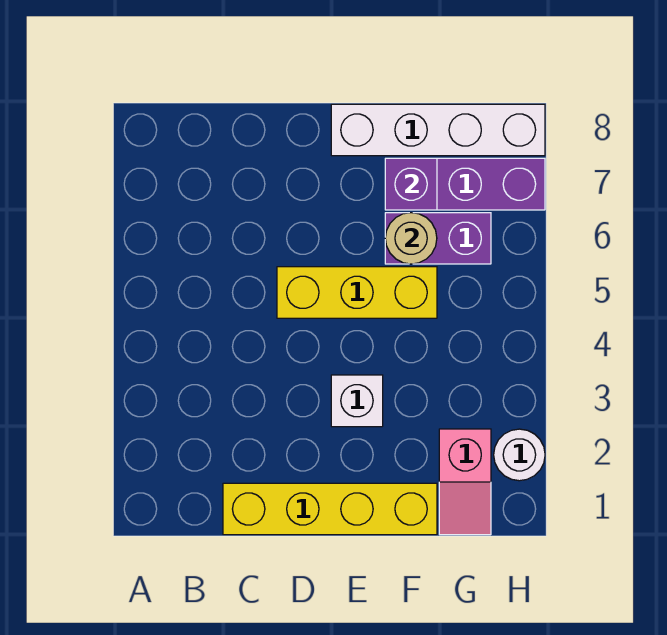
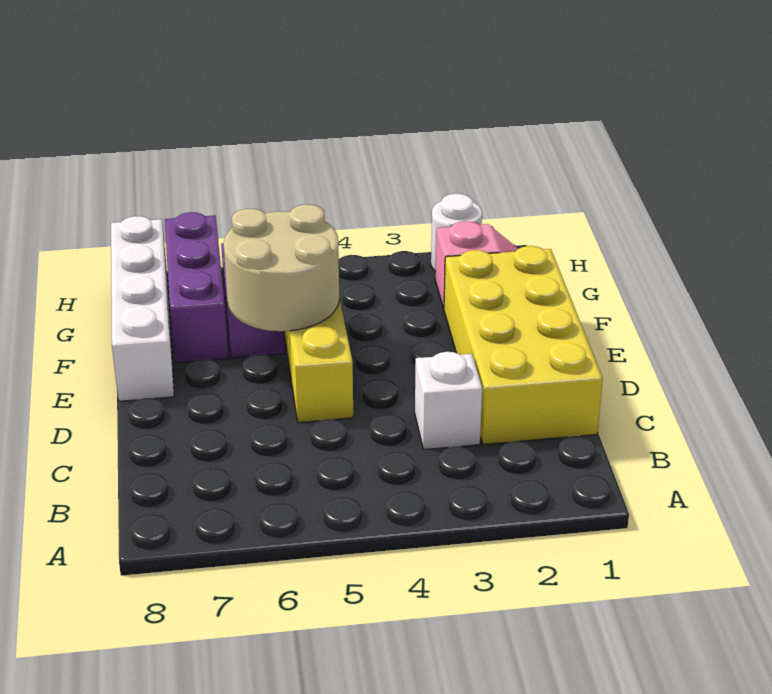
yellow brick C1:F1 level 1 -> yellow brick C1:F2 level 1
white brick E3 level 1 -> white brick C3 level 1
tan round brick F6 level 2 -> tan round brick E5:F6 level 2
purple brick F7 level 2 -> none

